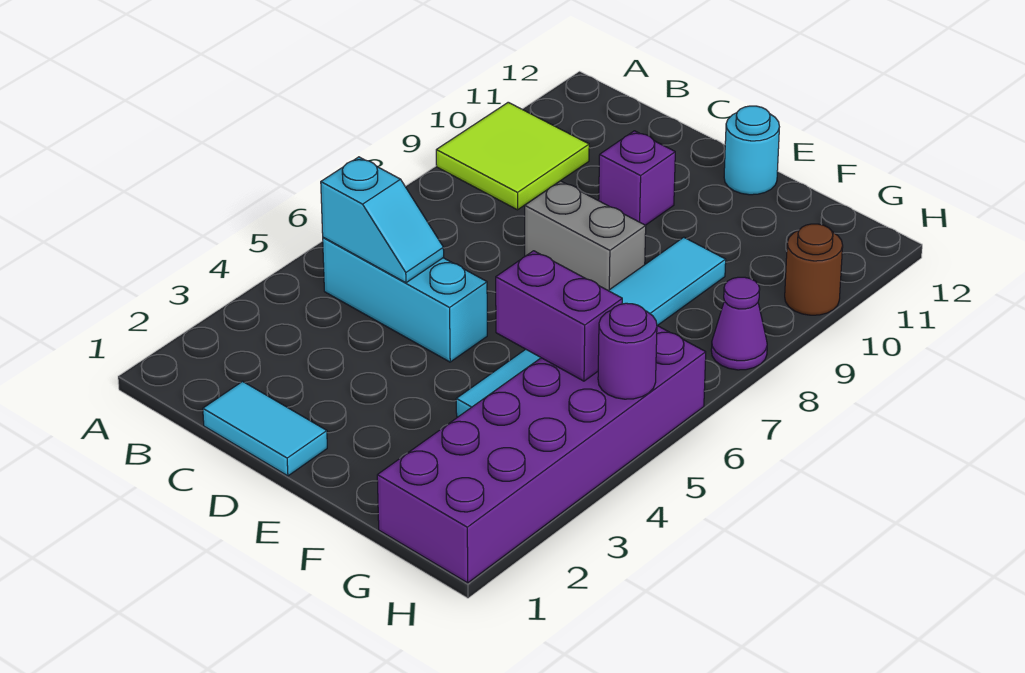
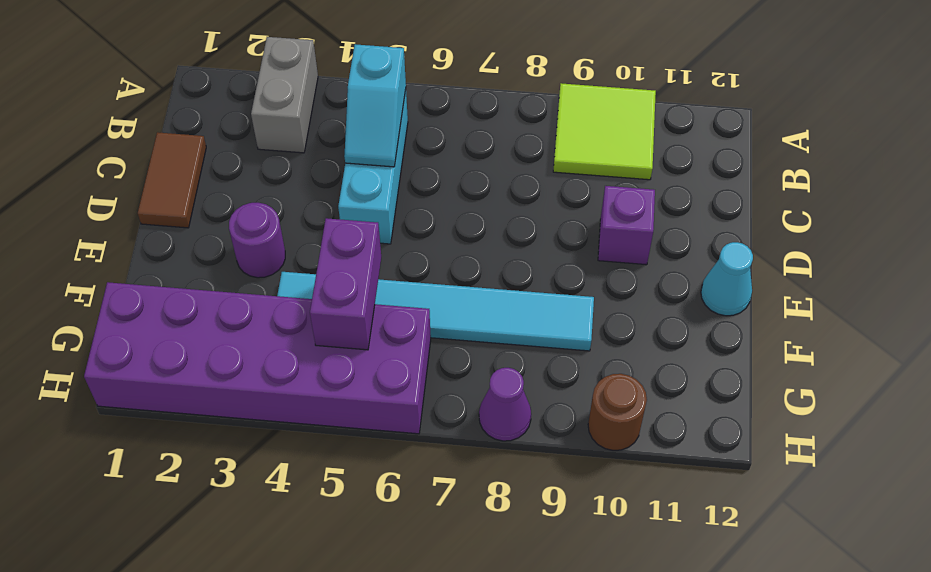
cyan tile C1:D1 level 1 -> brown tile C1:D1 level 1
grey brick D8:E8 level 1 -> grey brick A3:B3 level 1
cyan round brick E12 level 1 -> cyan cone E12 level 1
purple round brick H5 level 2 -> purple round brick E3 level 1

